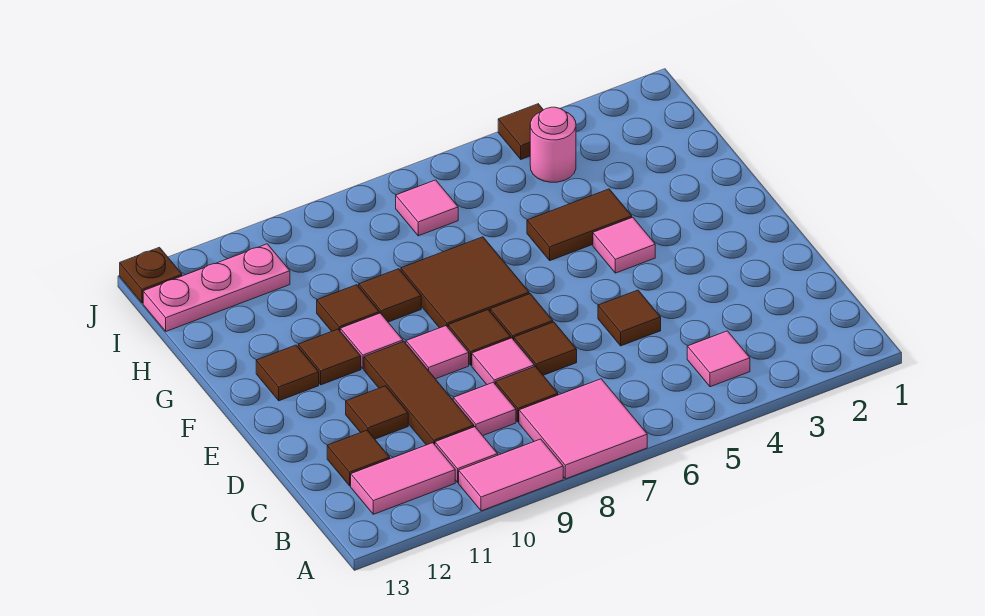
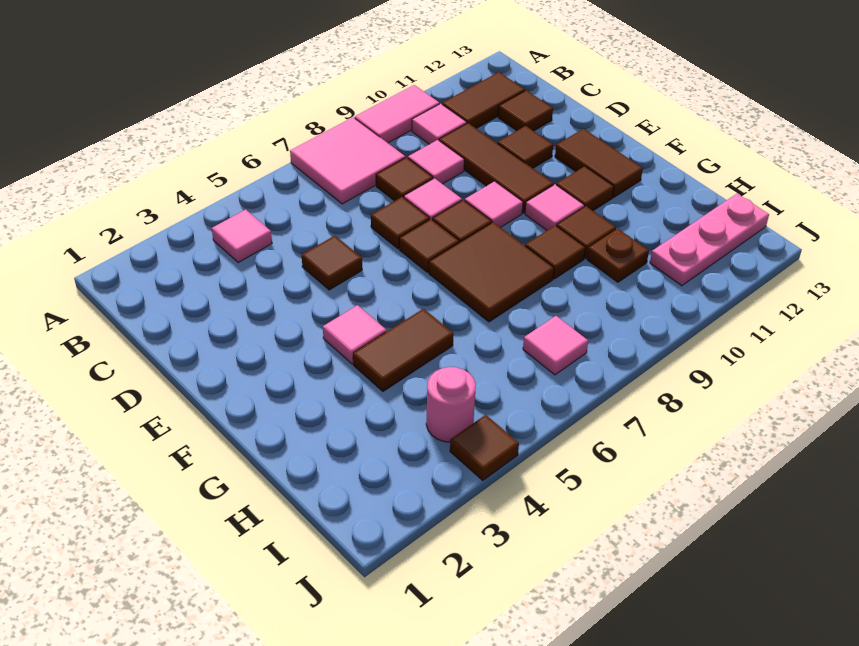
pink tile B11:B12 level 1 -> brown tile B11:B12 level 1
brown tile F12 level 1 -> brown tile E12:F12 level 1
brown plate J13 level 1 -> brown plate H10 level 1

